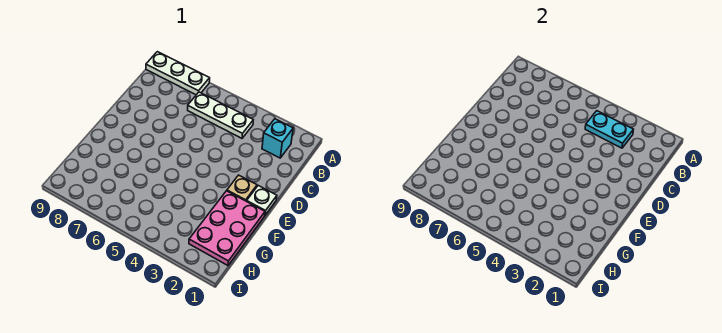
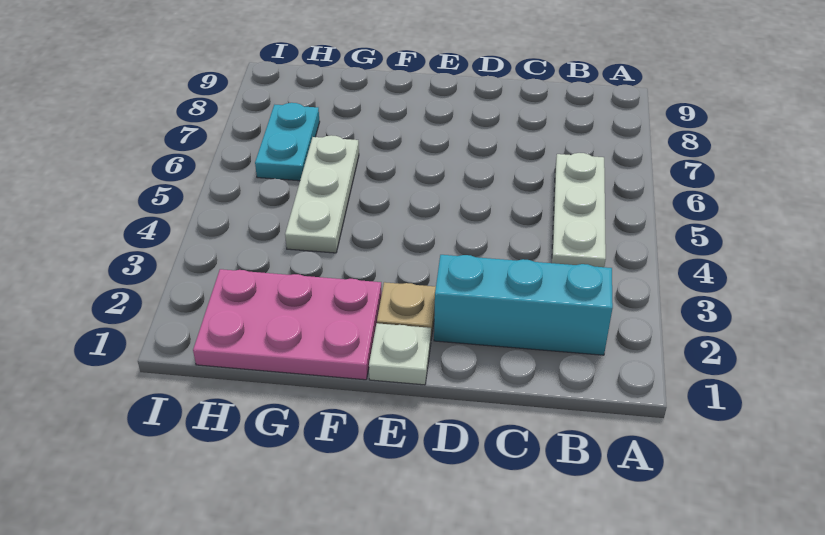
white plate A7:A9 level 1 -> white plate G4:G6 level 1
cyan brick B2 level 1 -> cyan brick B2:D2 level 1
cyan plate B3:B4 level 2 -> cyan plate H6:H7 level 1

